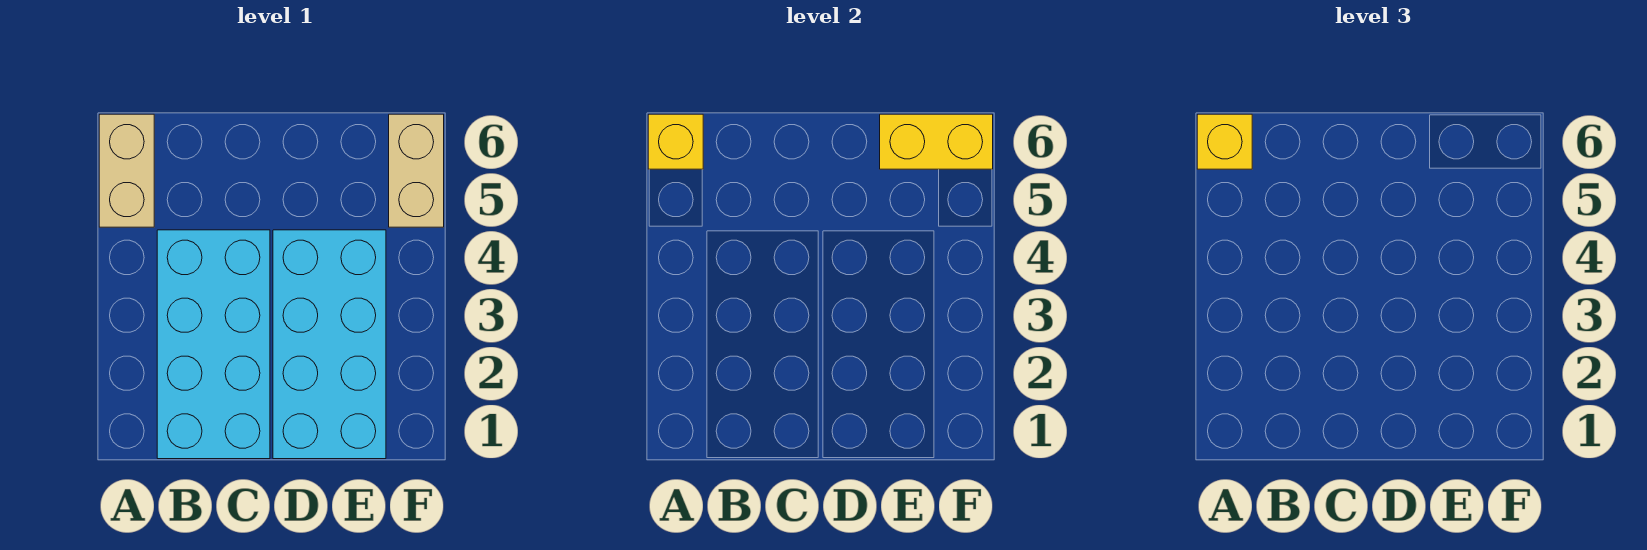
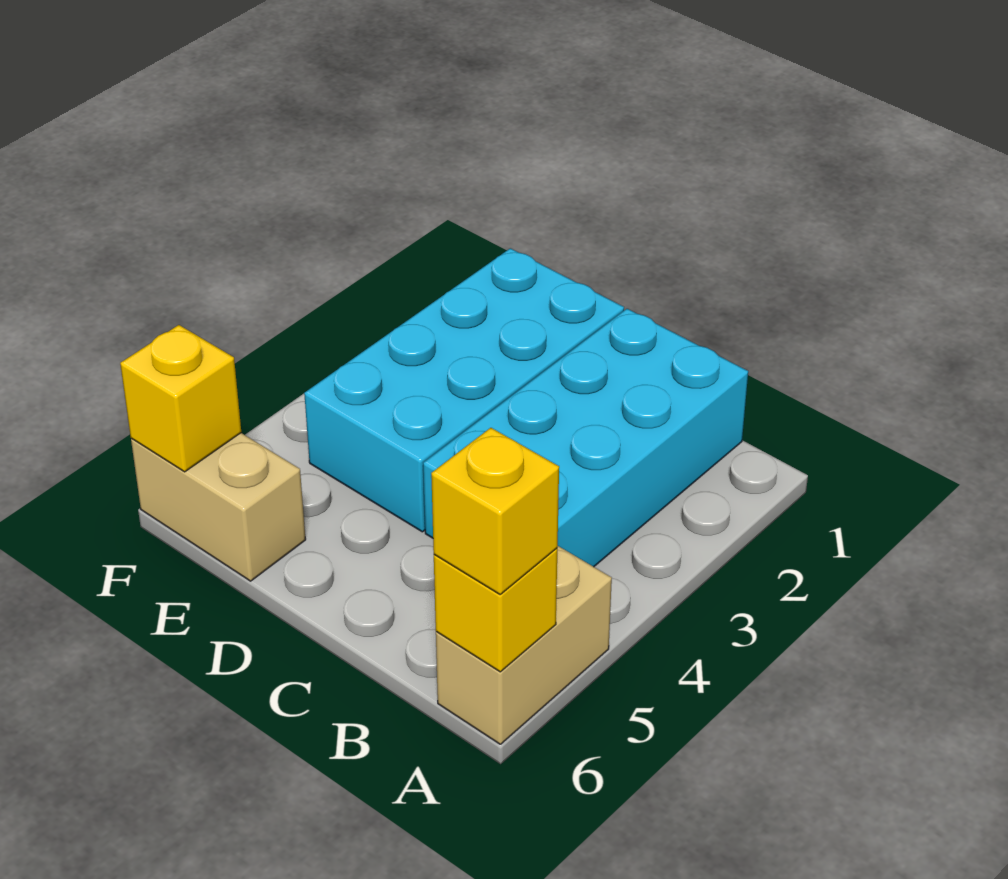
yellow brick E6:F6 level 2 -> yellow brick F6 level 2
tan brick F5:F6 level 1 -> tan brick E6:F6 level 1

